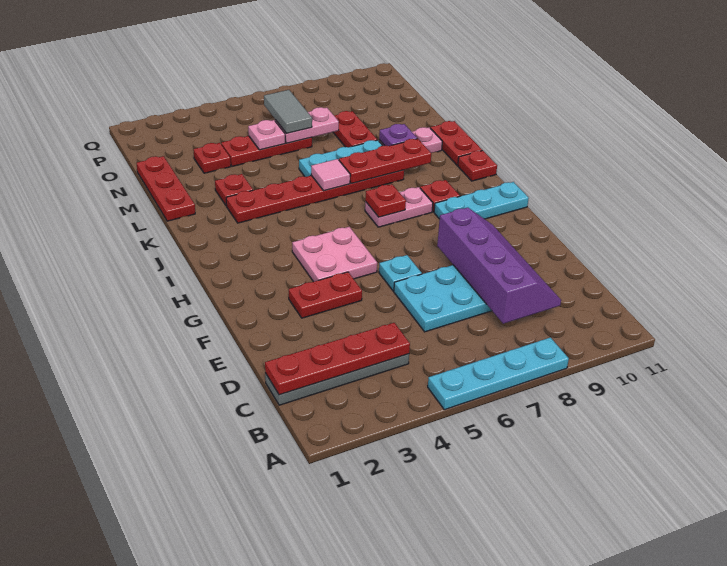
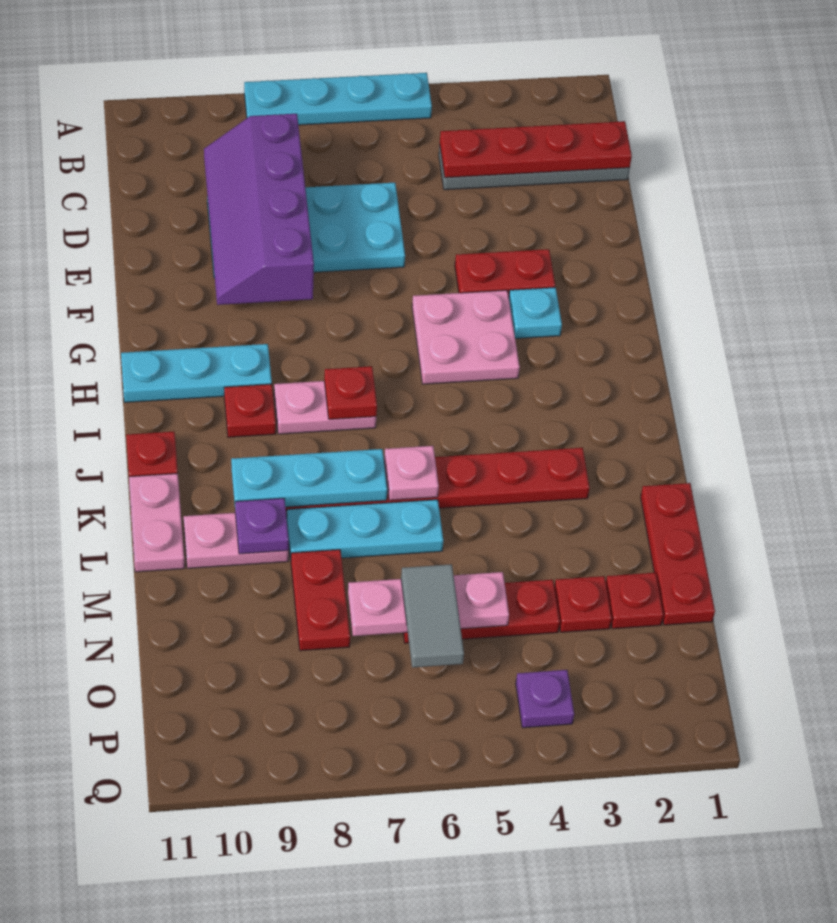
cyan plate F6 level 1 -> cyan plate G3 level 1
pink tile K6 level 2 -> pink plate K6 level 2
red plate K7:K9 level 2 -> cyan plate K7:K9 level 2
red plate K11:L11 level 1 -> pink plate K11:L11 level 1
red plate L3 level 1 -> red plate N2 level 1
none -> purple plate P4 level 1

